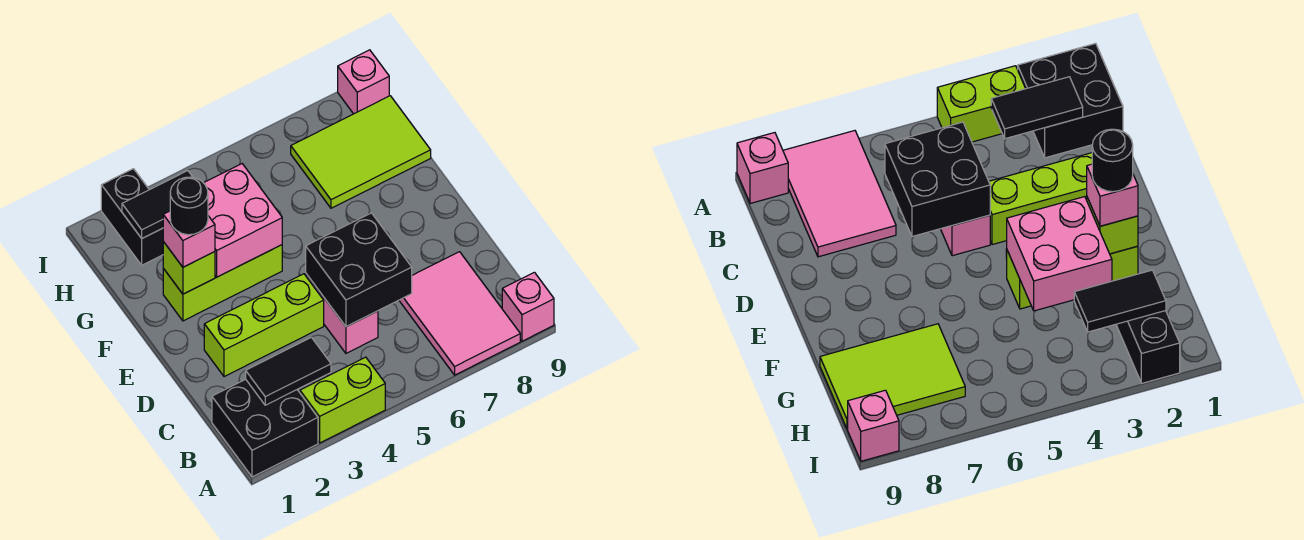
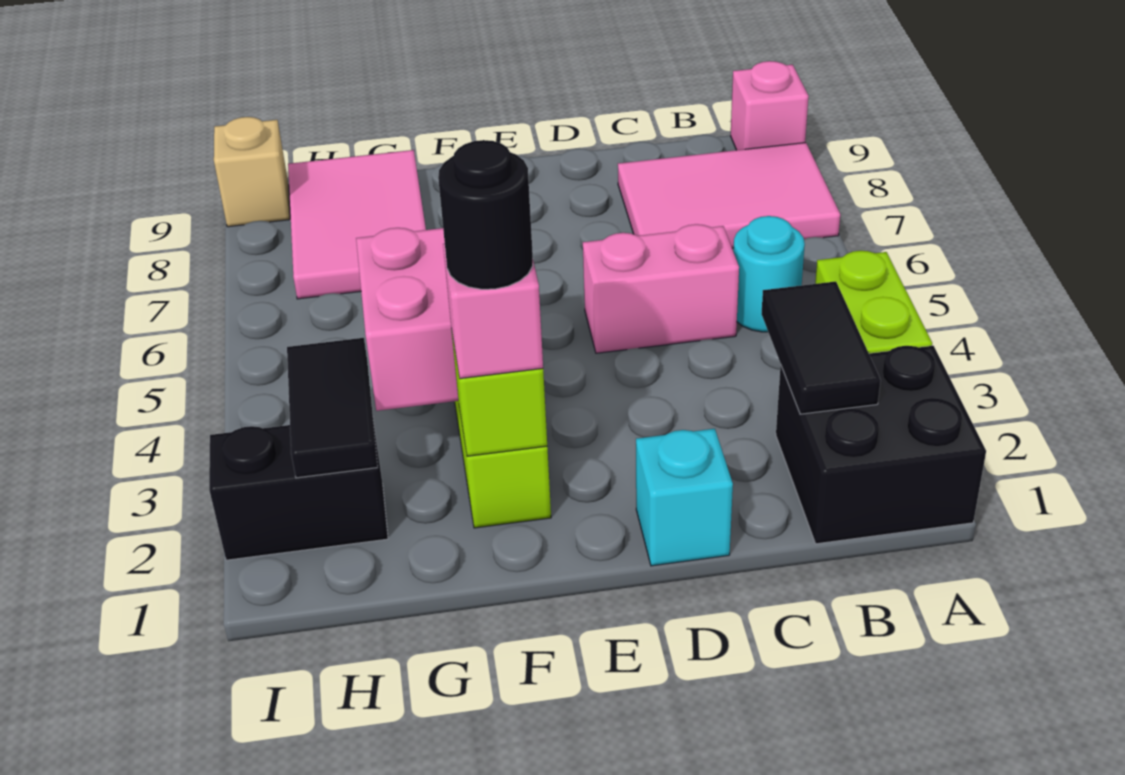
none -> cyan round brick B5 level 1
black brick C5:D6 level 2 -> none
none -> cyan brick D1 level 1
lime brick D2:D4 level 1 -> none
lime tile G7:H9 level 1 -> pink tile G7:H9 level 1
pink brick I9 level 1 -> tan brick I9 level 1

